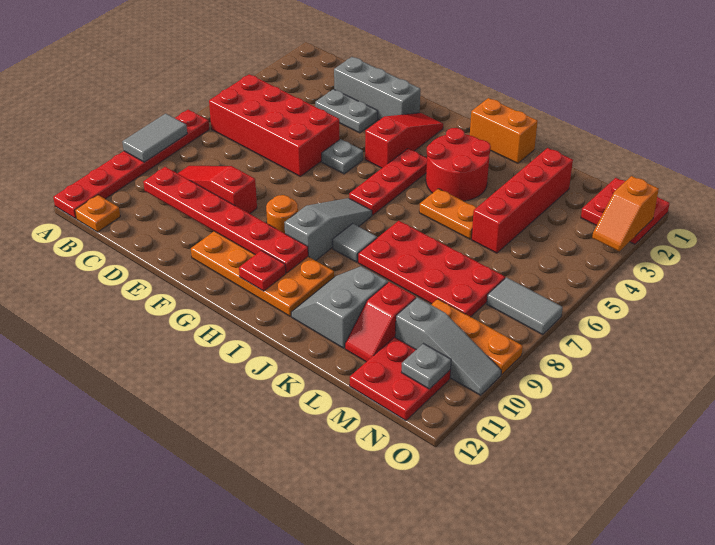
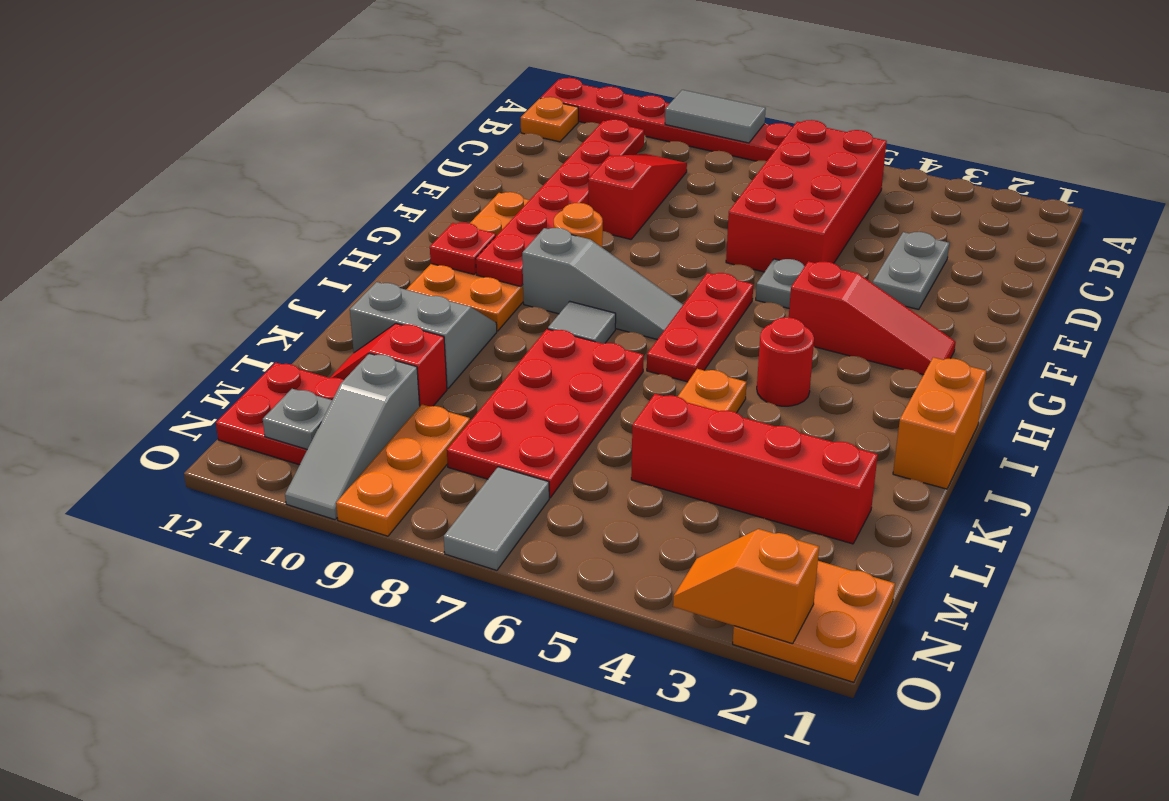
grey brick D2:F2 level 1 -> none
red plate H4:H6 level 1 -> red plate G6:I6 level 1
red round brick I3:J4 level 1 -> red round brick I4 level 1
red plate N1:O2 level 1 -> orange plate N1:O2 level 1

